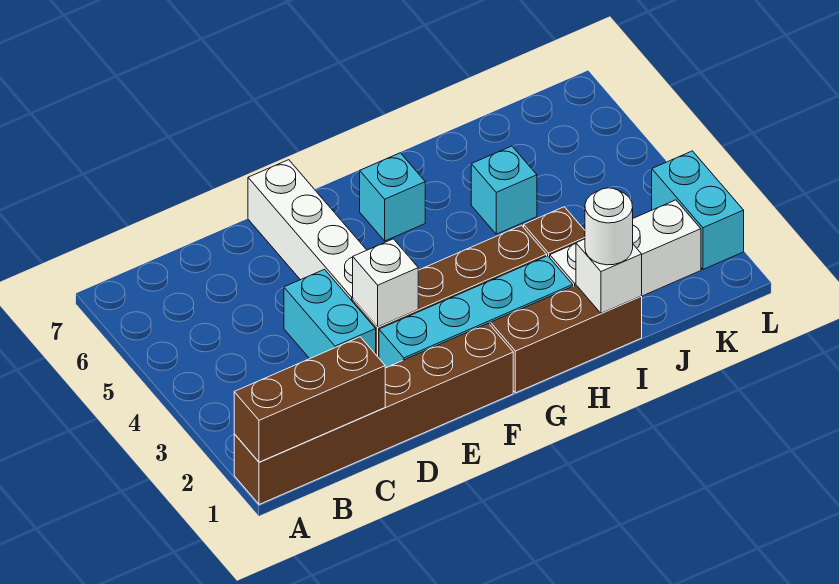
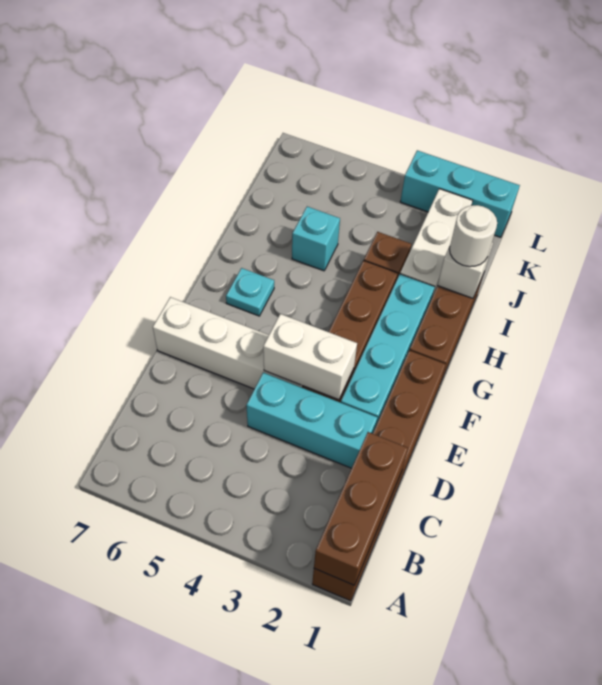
cyan brick D3:D4 level 1 -> cyan brick D2:D4 level 1
white brick E3 level 2 -> white brick E3:E4 level 2
cyan brick G6 level 1 -> cyan plate G6 level 1
cyan brick L2:L3 level 1 -> cyan brick L1:L3 level 1

